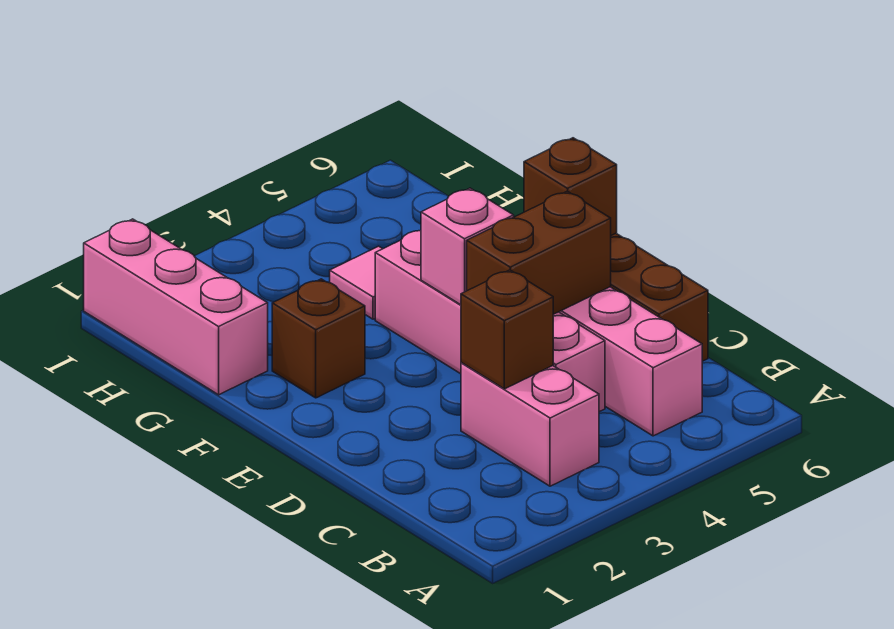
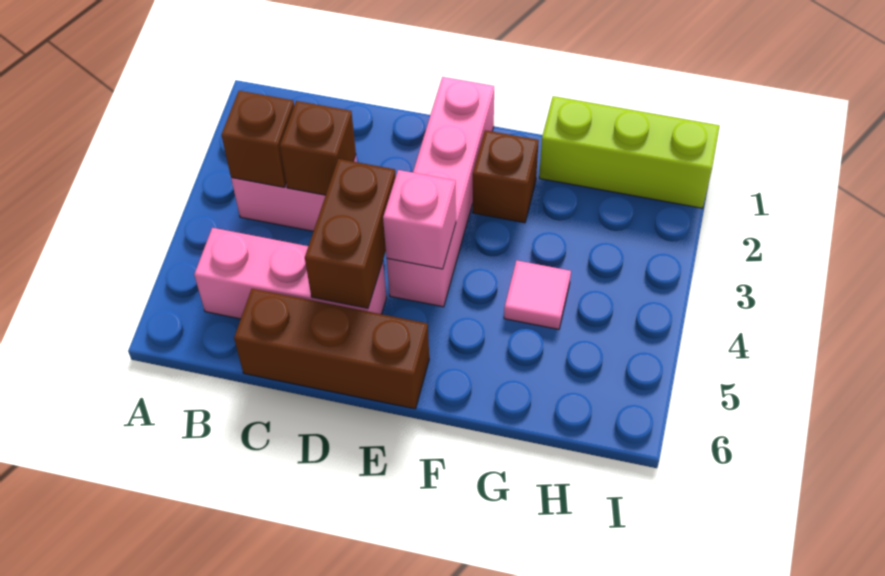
pink brick C4:F4 level 1 -> pink brick E1:E4 level 1
brown brick E6 level 2 -> brown brick B3 level 2
pink brick G1:I1 level 1 -> lime brick G1:I1 level 1

